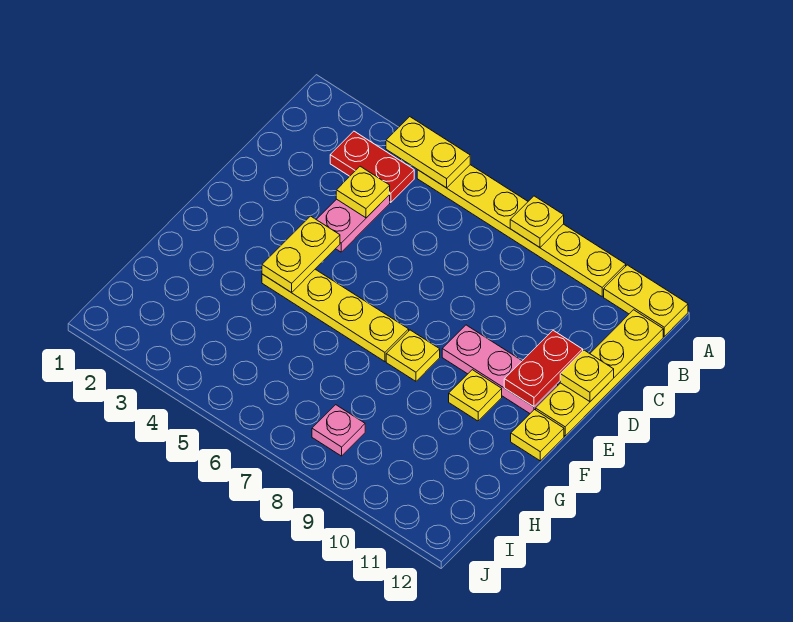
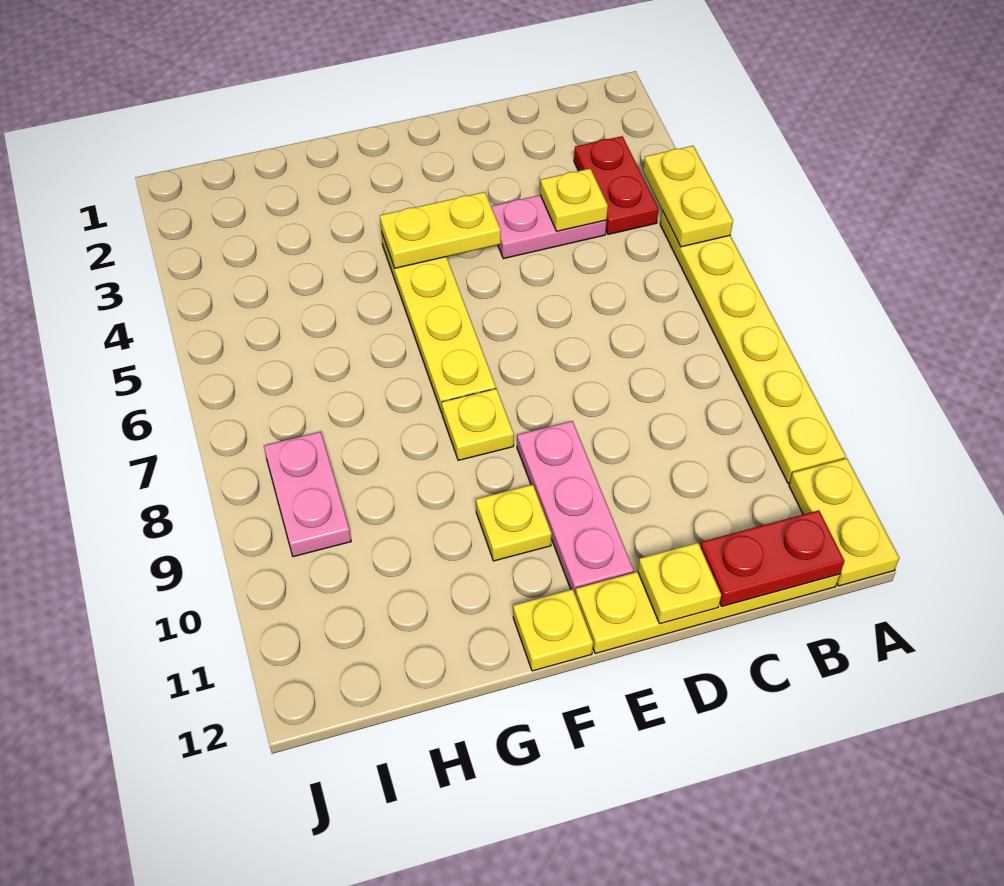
yellow plate A8 level 2 -> none
red plate D11:E11 level 2 -> red plate B12:C12 level 2
pink plate I8 level 1 -> pink plate I8:I9 level 1

